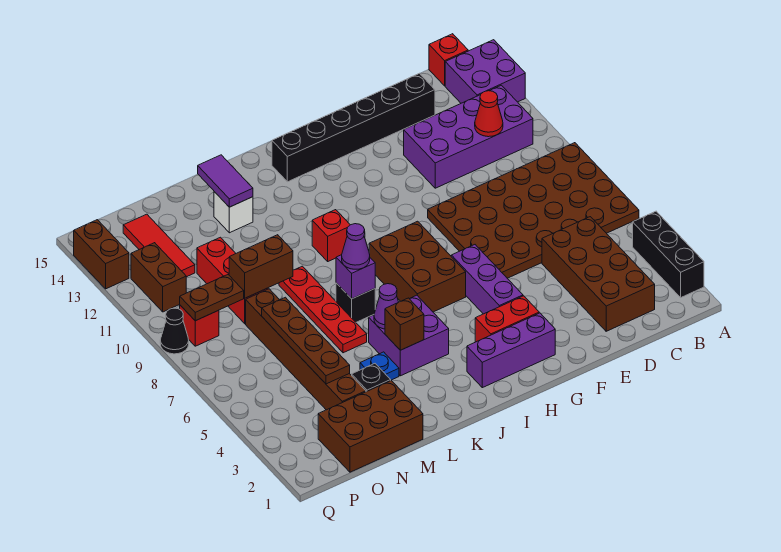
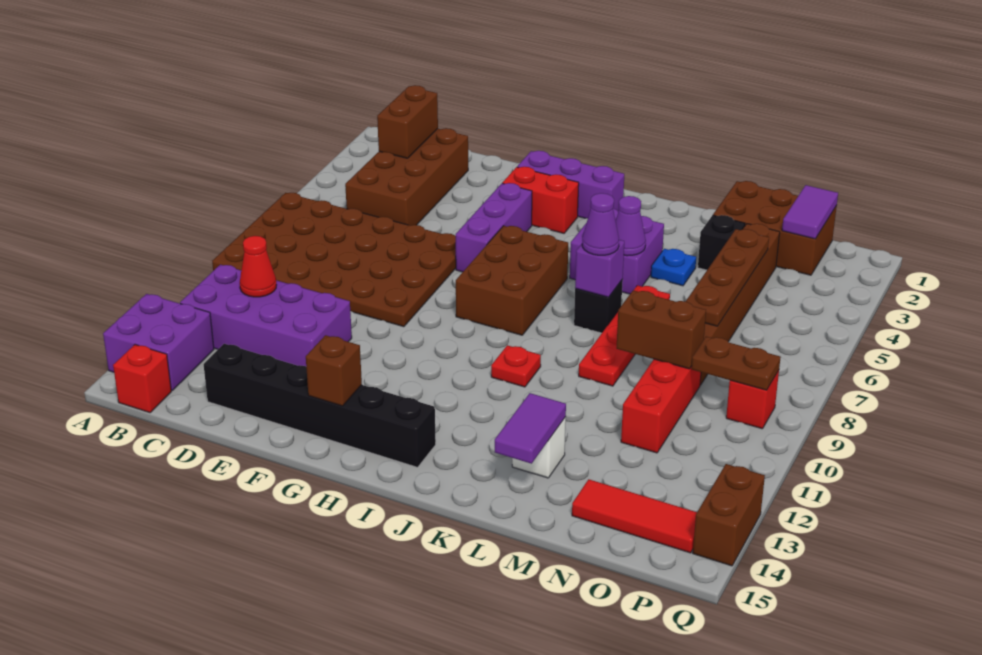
black brick A2:A4 level 1 -> none
red brick J10 level 1 -> red plate J10 level 1
brown brick K4 level 2 -> brown brick G14 level 2
none -> purple tile O1:O2 level 2
red tile O12:O14 level 1 -> red tile N14:P14 level 1
brown brick P11:P12 level 1 -> brown brick C2:C3 level 2
black cone Q9 level 1 -> none

